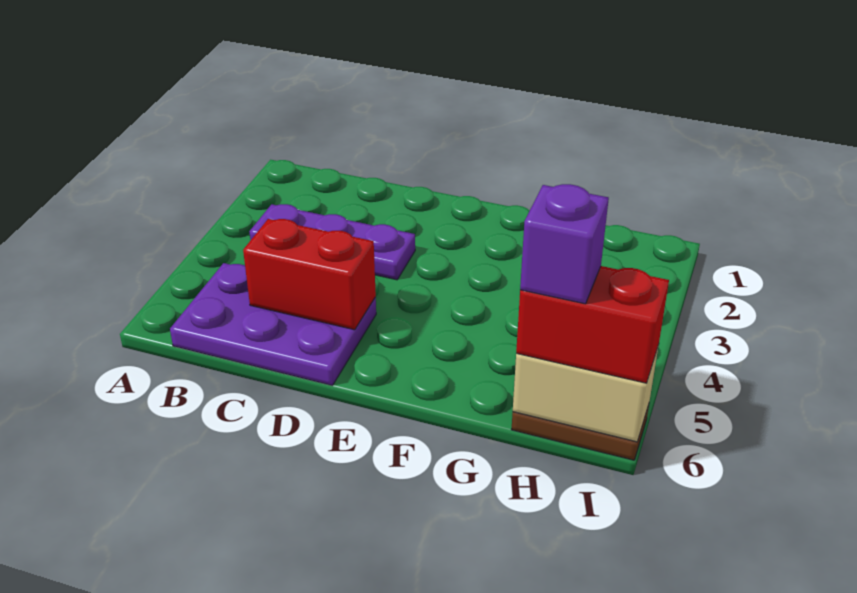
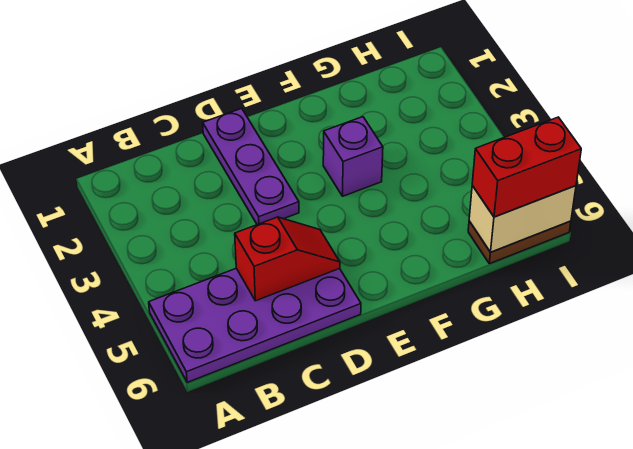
purple plate B3:D3 level 1 -> purple plate D1:D3 level 1
purple plate B5:D6 level 1 -> purple plate A5:D6 level 1
red brick C5:D5 level 2 -> red slope C5:D5 level 2 top C
purple brick H6 level 4 -> purple brick F3 level 1

